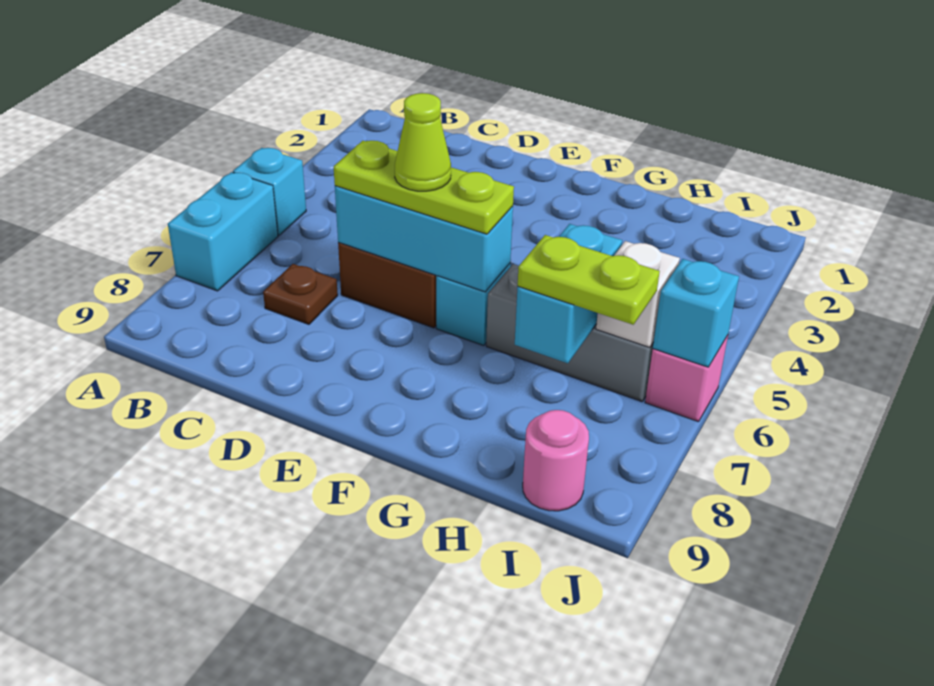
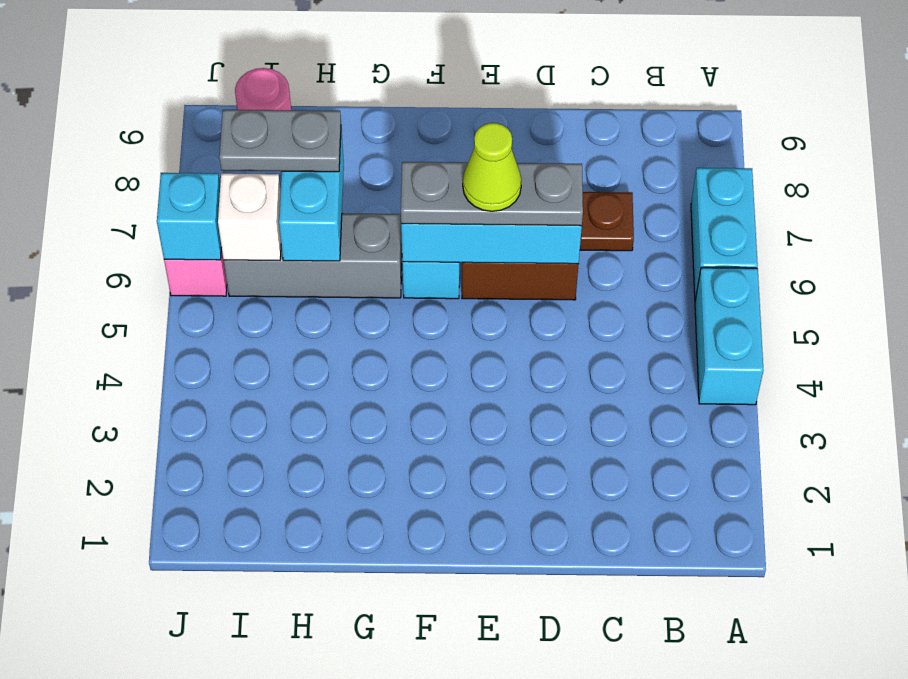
cyan brick A5 level 1 -> cyan brick A4:A5 level 1
lime plate D6:F6 level 3 -> grey plate D6:F6 level 3
lime plate H7:I7 level 3 -> grey plate H7:I7 level 3

